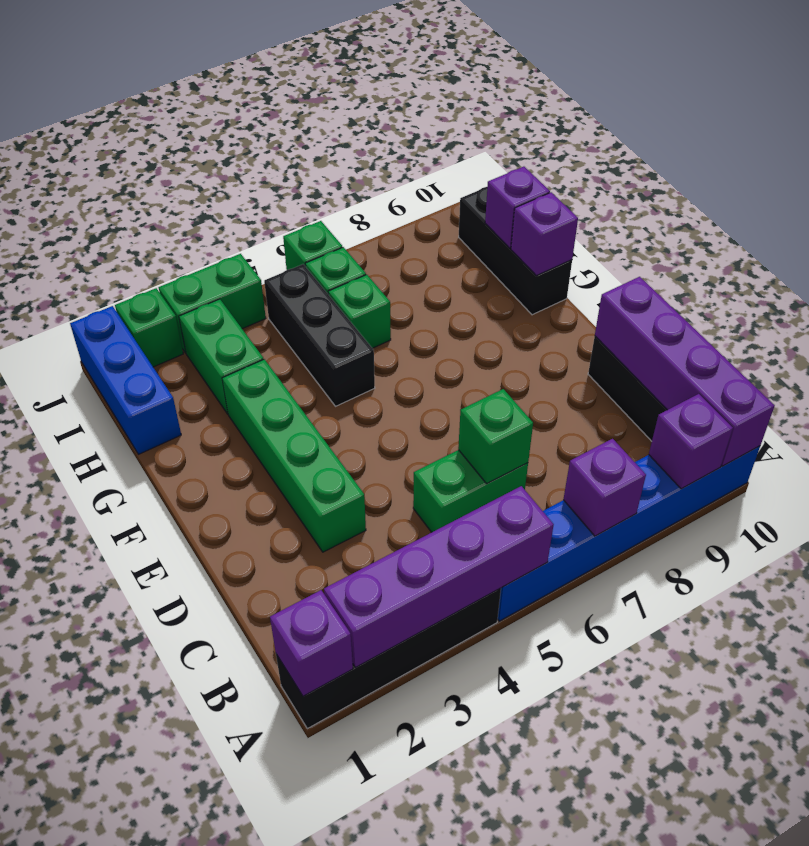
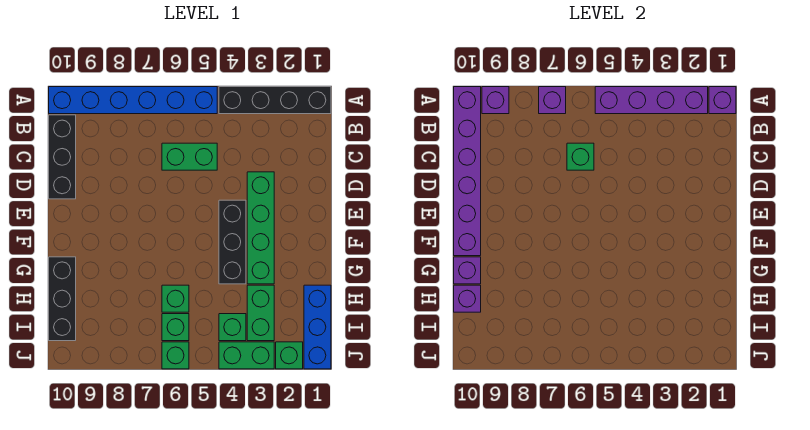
purple brick A10:D10 level 2 -> purple brick A10:F10 level 2
black brick G5:I5 level 1 -> black brick E4:G4 level 1
none -> green brick I4 level 1

